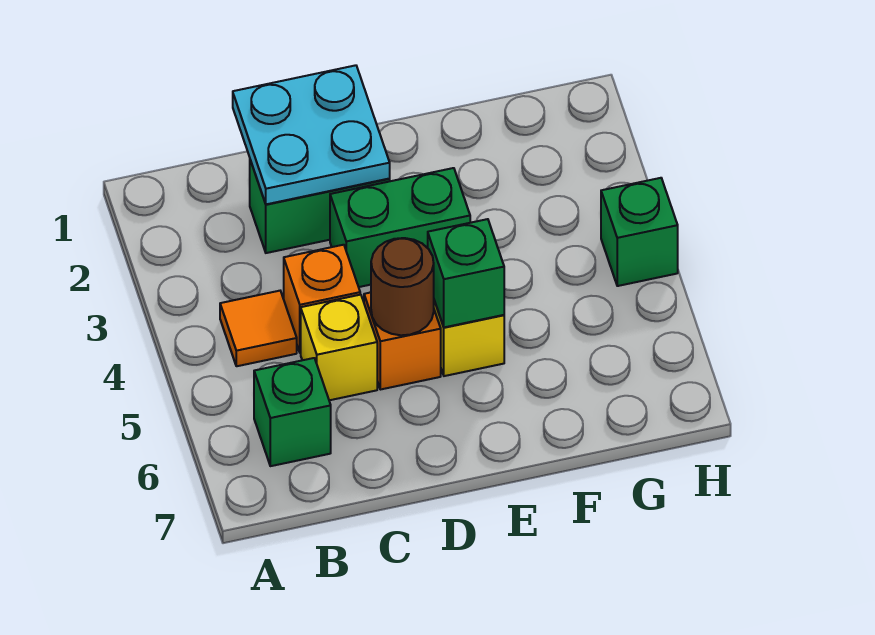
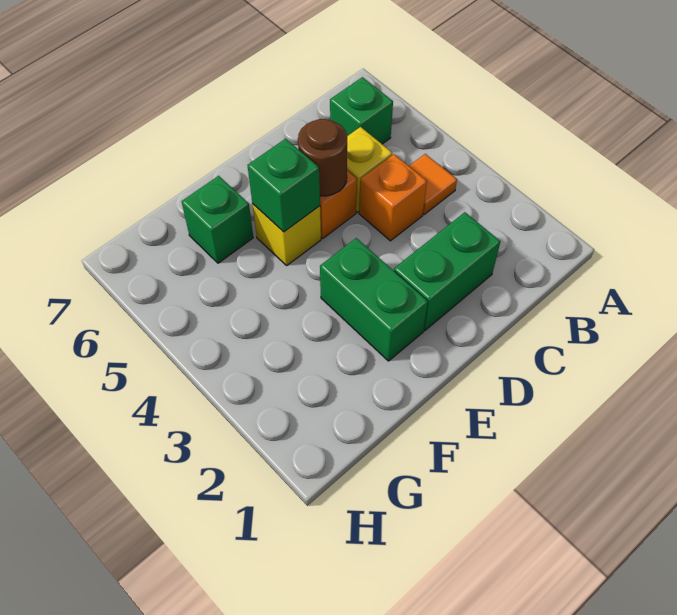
cyan plate C1:D2 level 2 -> none
green brick D3:E3 level 1 -> green brick E2:E3 level 1
green brick H4 level 1 -> green brick F6 level 1

